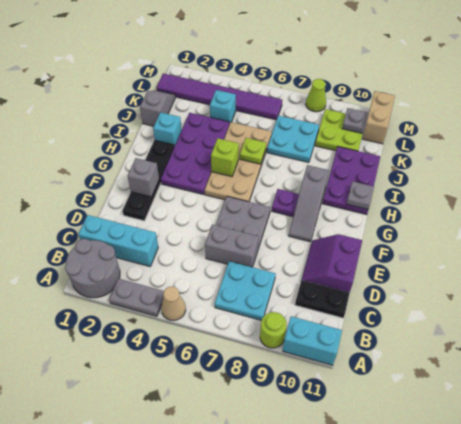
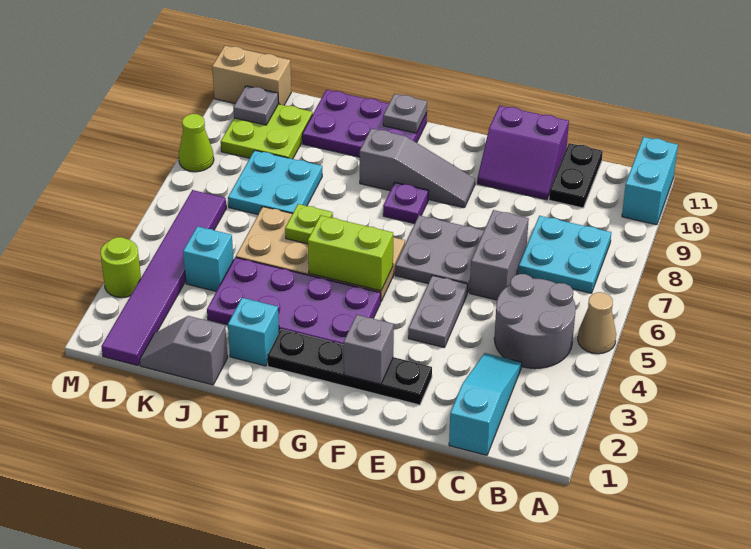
grey round brick A1:B2 level 1 -> grey round brick B4:C5 level 1
grey plate A3:A4 level 1 -> grey plate E4:E5 level 1
lime round brick A9 level 1 -> lime round brick M3 level 1
cyan brick C1:C3 level 1 -> cyan slope C1:C3 level 1 top 1
lime brick H5 level 2 -> lime brick G5:H5 level 2

